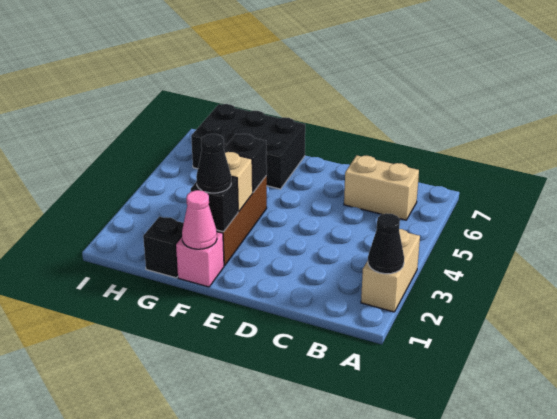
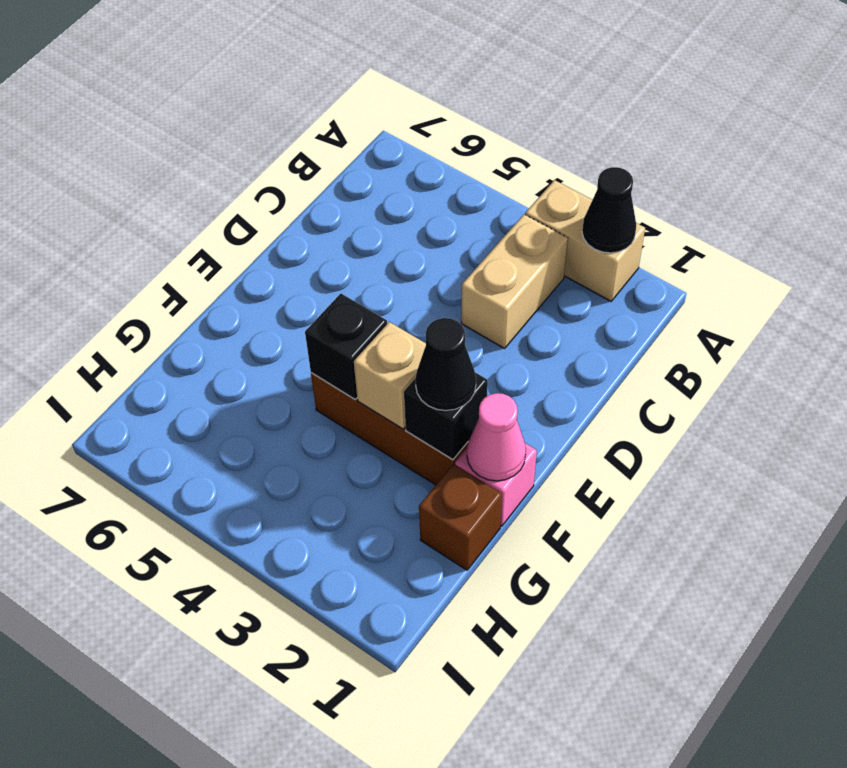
tan brick B6:C6 level 1 -> tan brick B3:C3 level 1
black brick F6:H7 level 1 -> none
black brick G1 level 1 -> brown brick G1 level 1

